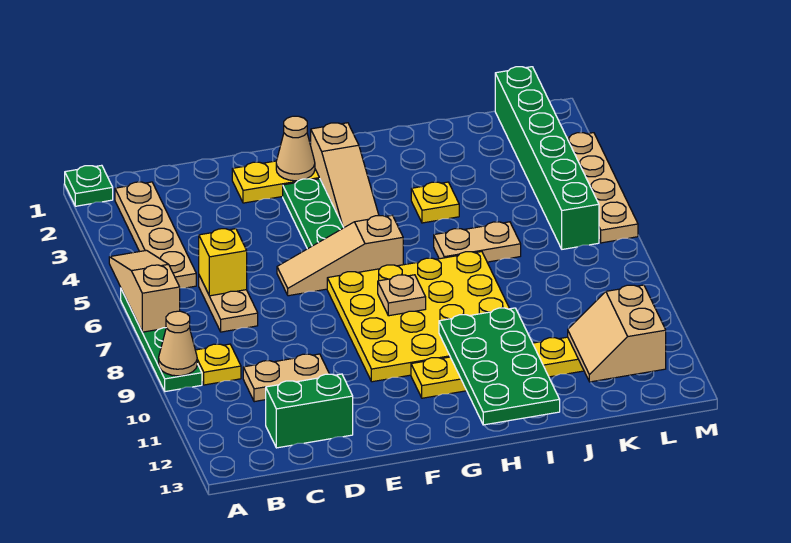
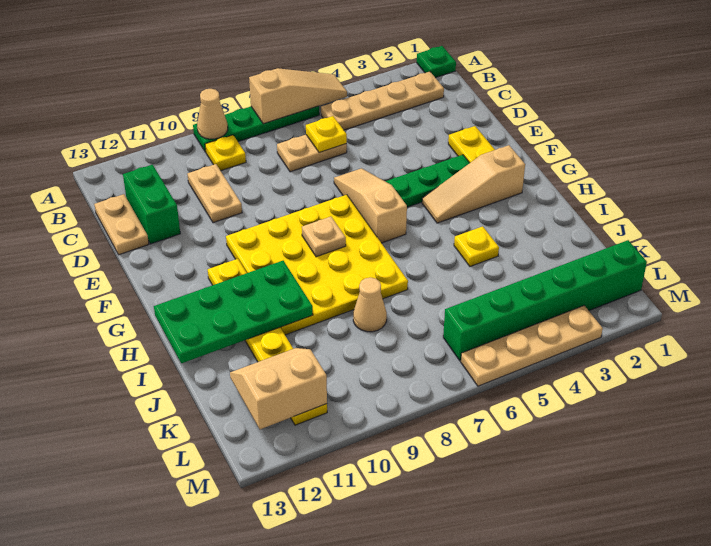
yellow brick C6 level 2 -> yellow plate C6 level 2
tan cone F2 level 2 -> tan cone J8 level 1
tan plate I6:J6 level 1 -> tan plate C13:D13 level 1

